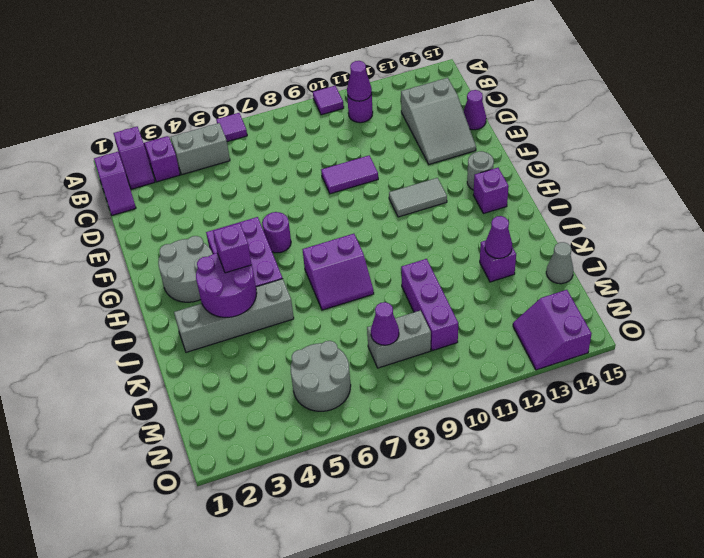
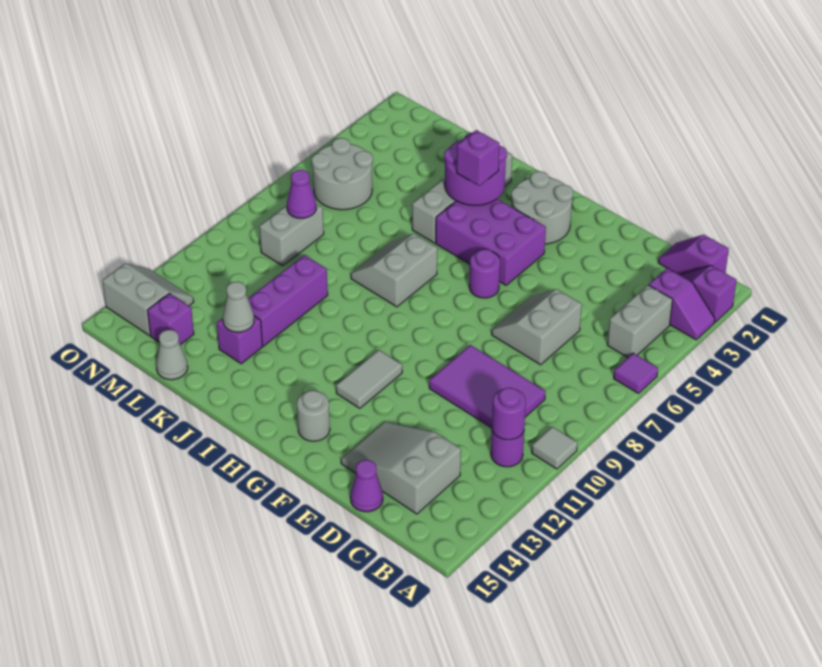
purple tile A10 level 1 -> grey tile A10 level 1
purple cone B11 level 2 -> purple round brick B11 level 2
none -> grey slope D6:E7 level 1 top D
purple tile E9:E10 level 1 -> purple tile C9:E10 level 1
purple brick H14 level 1 -> purple brick M14 level 1
purple slope I7:J8 level 1 top I -> grey slope I7:J8 level 1 top I
purple brick K10:M10 level 1 -> purple brick K10:K12 level 1
purple cone K13 level 2 -> grey cone K13 level 2
purple slope N13:O14 level 1 top 14 -> grey slope N13:O14 level 1 top 14

